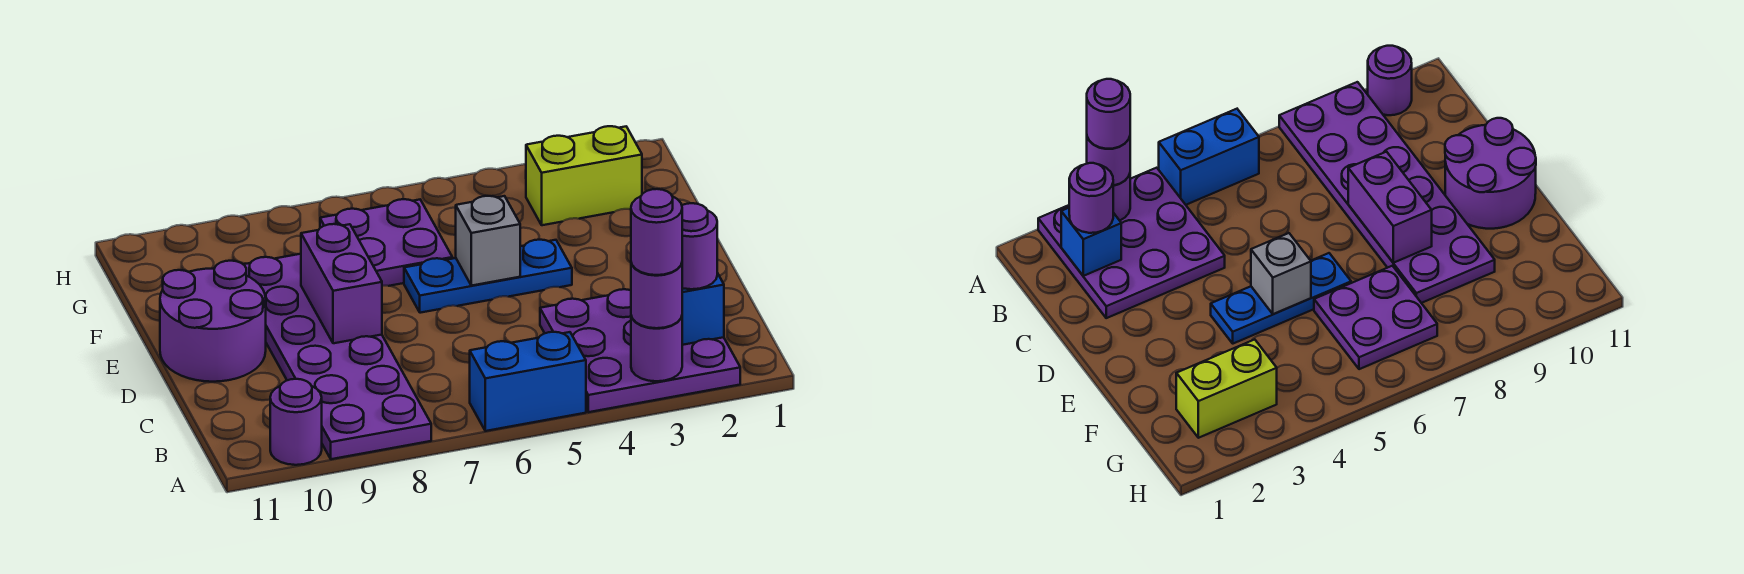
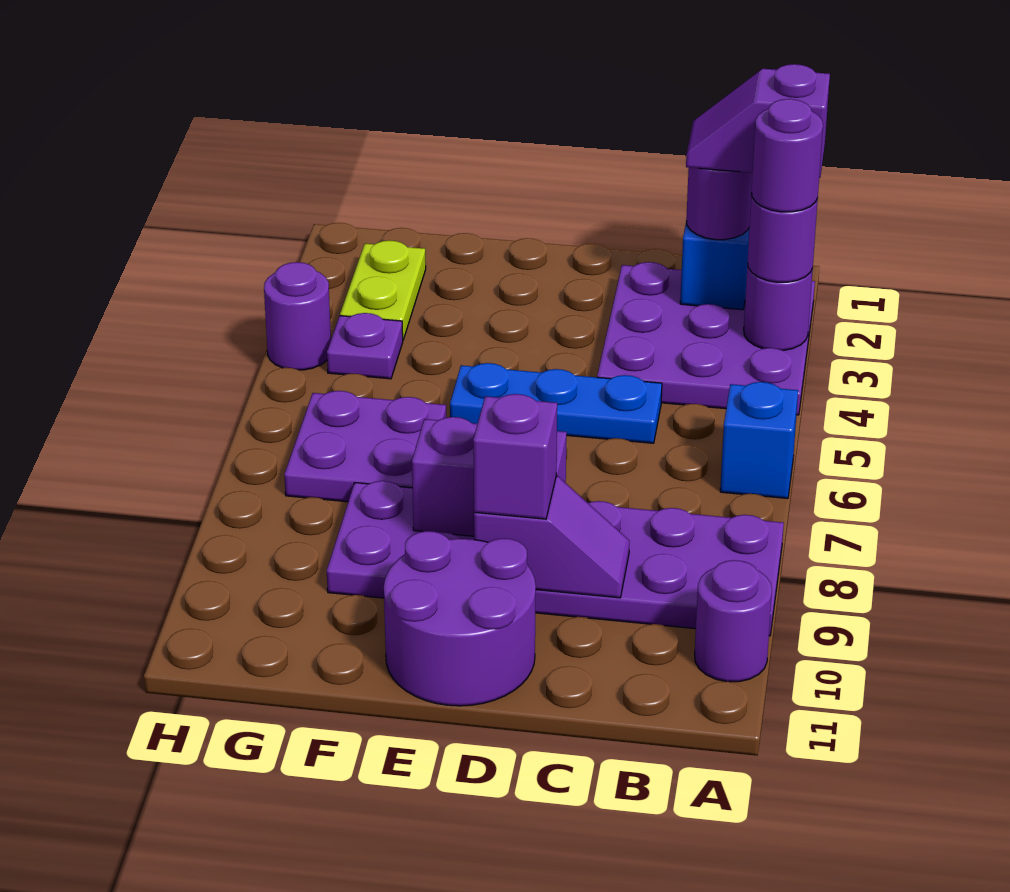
none -> purple slope A2:B2 level 4 top A
blue brick A5:A6 level 1 -> blue brick A6 level 1
none -> purple slope C9:D9 level 2 top D
none -> purple brick D9 level 3
blue plate E4:E6 level 1 -> blue plate C5:E5 level 1
grey brick E5 level 2 -> none
lime brick G2:G3 level 1 -> lime plate G2:G3 level 1
none -> purple plate G4 level 1
none -> purple round brick H4 level 1

